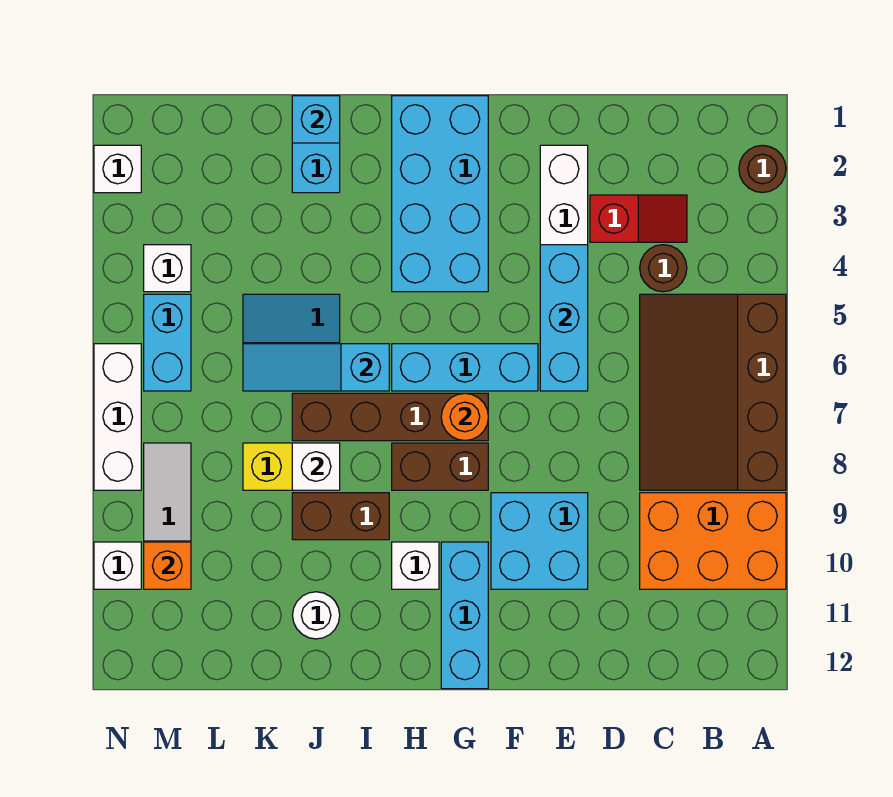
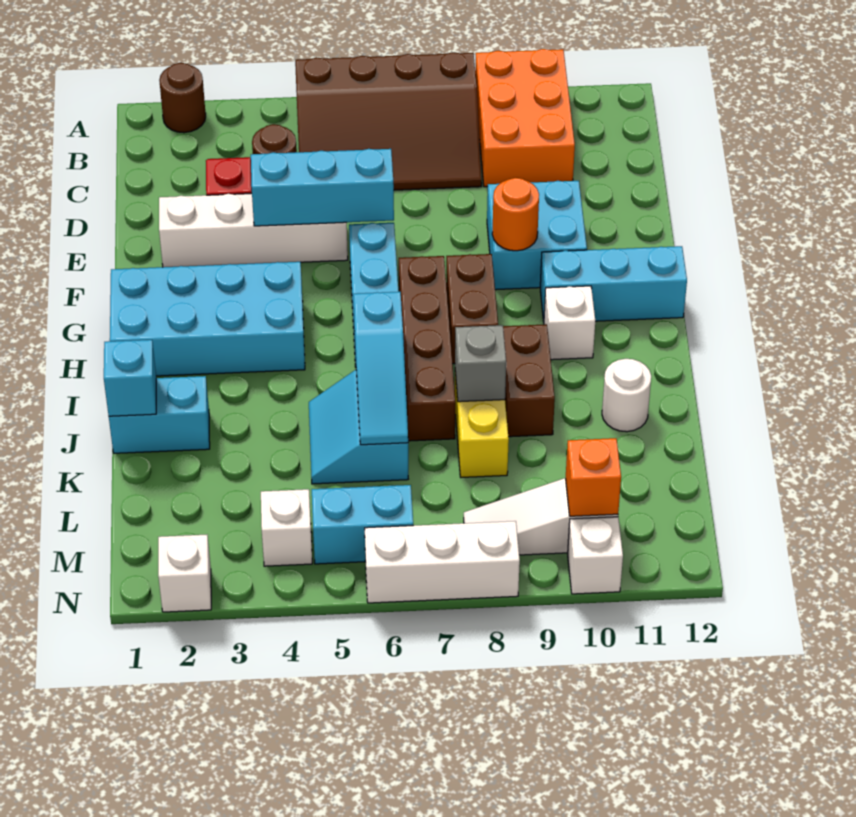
orange round brick G7 level 2 -> orange round brick F9 level 2
white brick J8 level 2 -> grey brick J8 level 2

